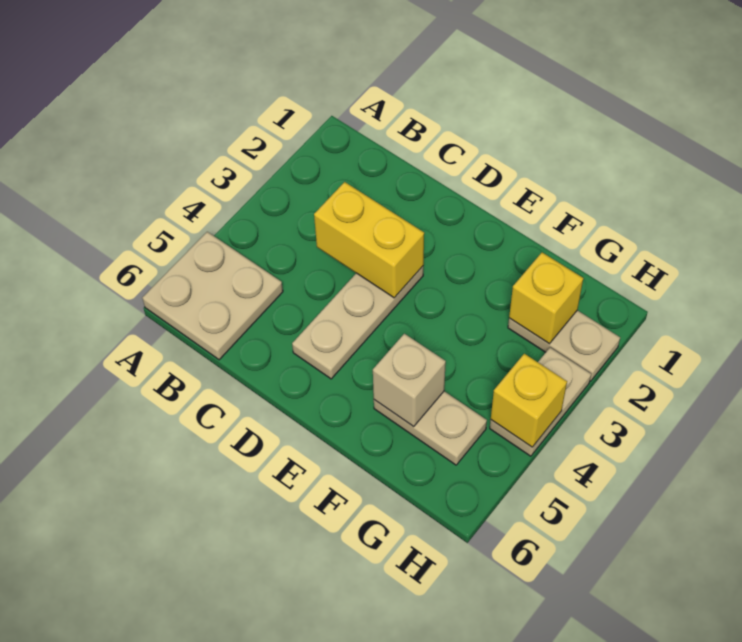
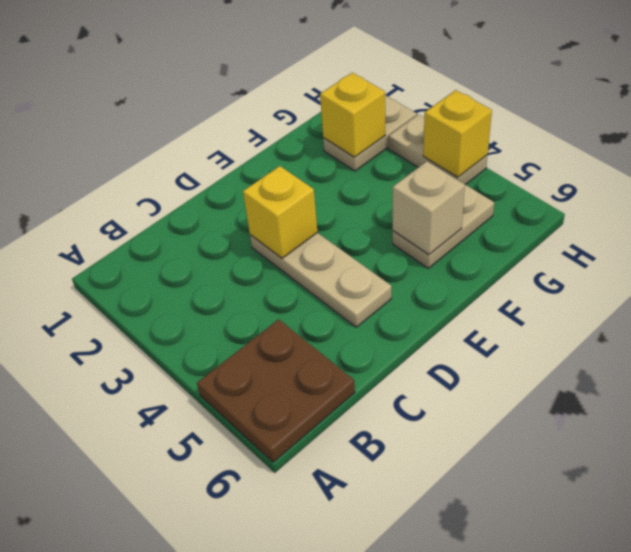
tan plate A5:B6 level 1 -> brown plate A5:B6 level 1
yellow brick C3:D3 level 2 -> yellow brick D3 level 2

